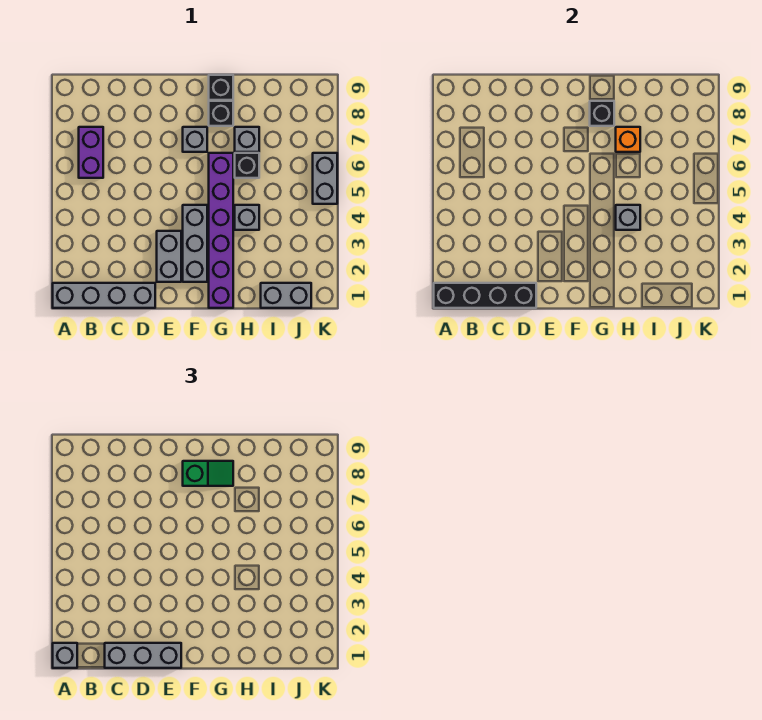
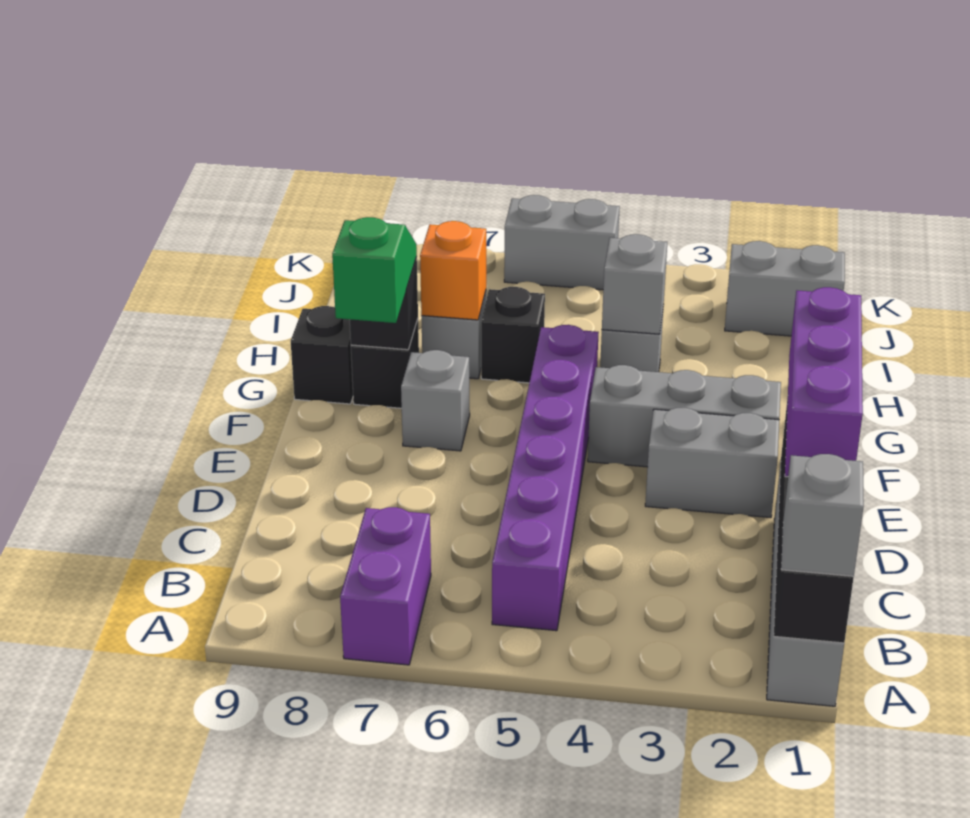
purple brick B6:B7 level 1 -> purple brick A7:B7 level 1
grey brick C1:E1 level 3 -> purple brick C1:E1 level 3
purple brick G1:G6 level 1 -> purple brick B5:G5 level 1
grey brick I1:J1 level 1 -> grey brick J1:J2 level 1

